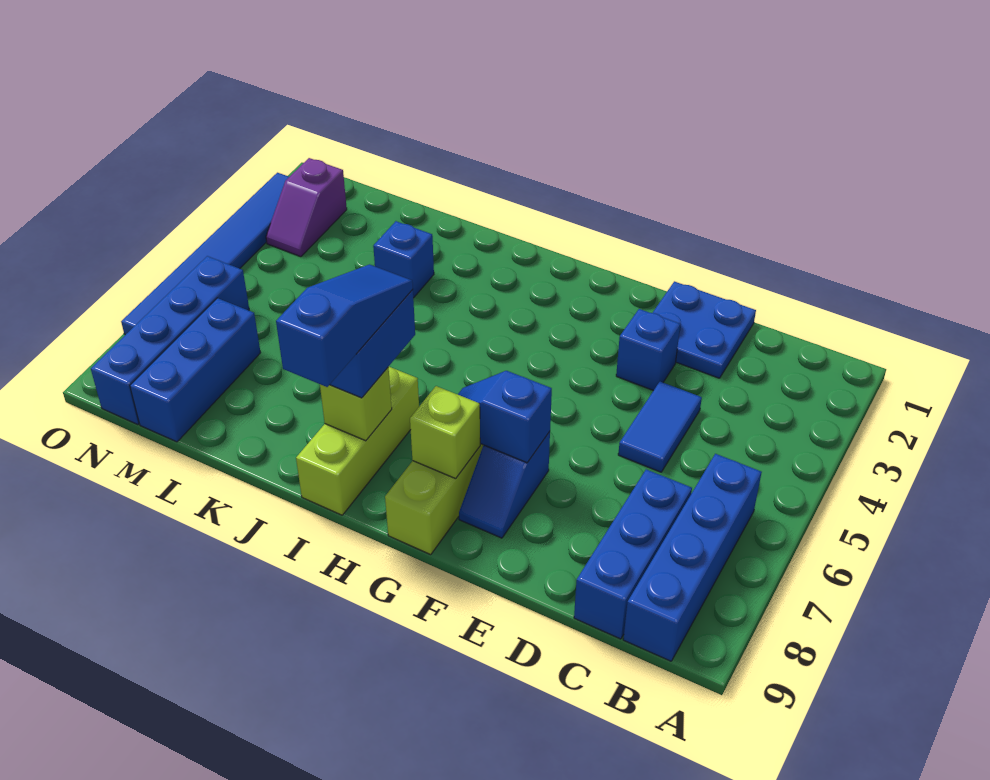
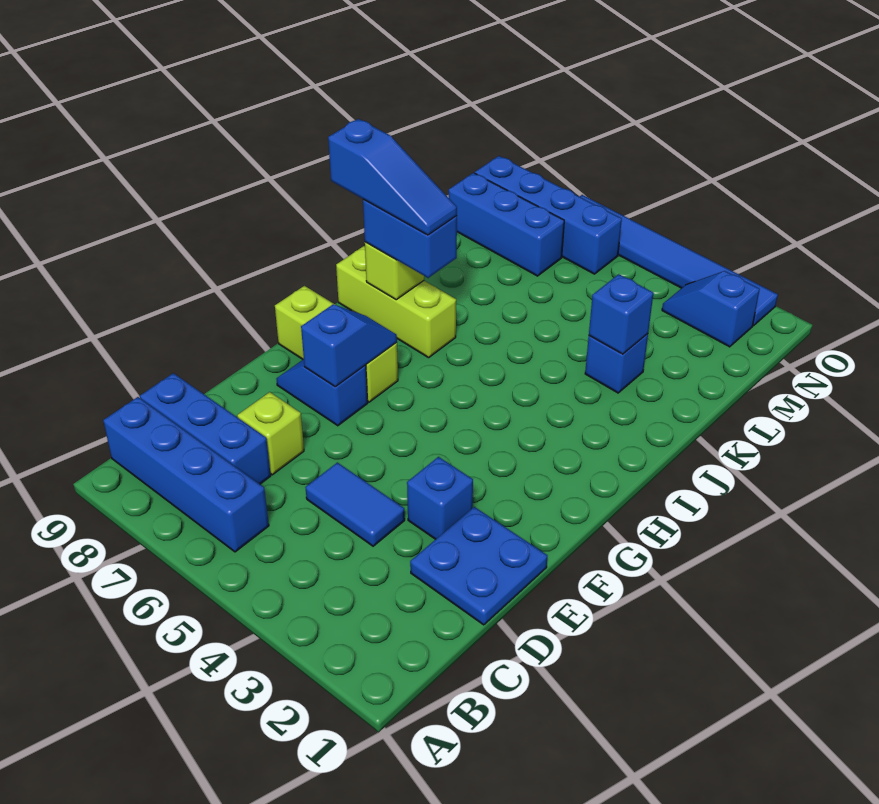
lime brick G8 level 2 -> lime brick D7 level 1
none -> blue brick K3 level 2
purple slope N2:N3 level 1 top 2 -> blue slope N2:N3 level 1 top 2

